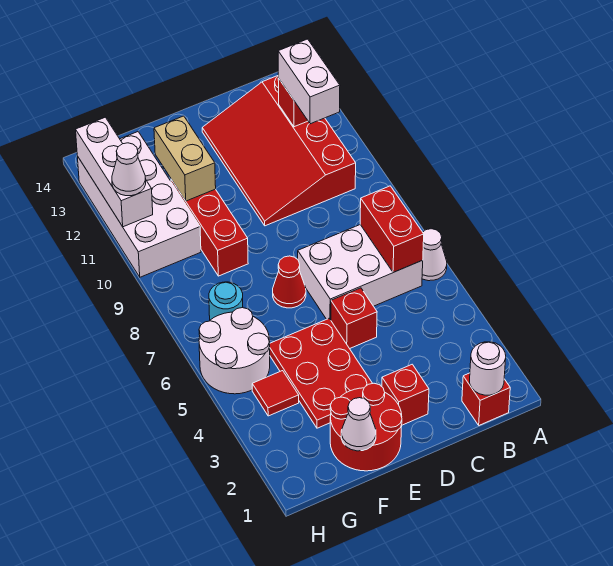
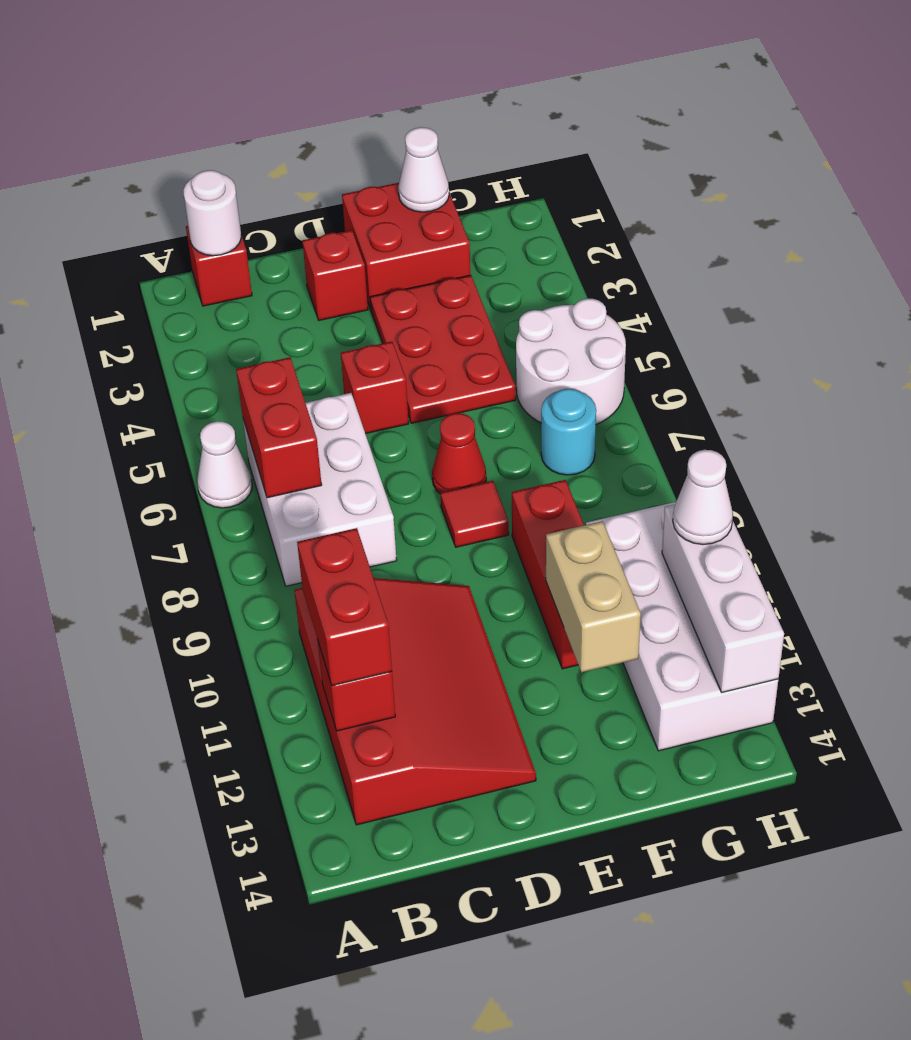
white brick B6:D7 level 1 -> white brick B6:C8 level 1
white brick B11:B12 level 3 -> red brick B11:B12 level 3
red round brick E1:F2 level 1 -> red brick E1:F2 level 1
red tile G4 level 1 -> red tile E8 level 1

